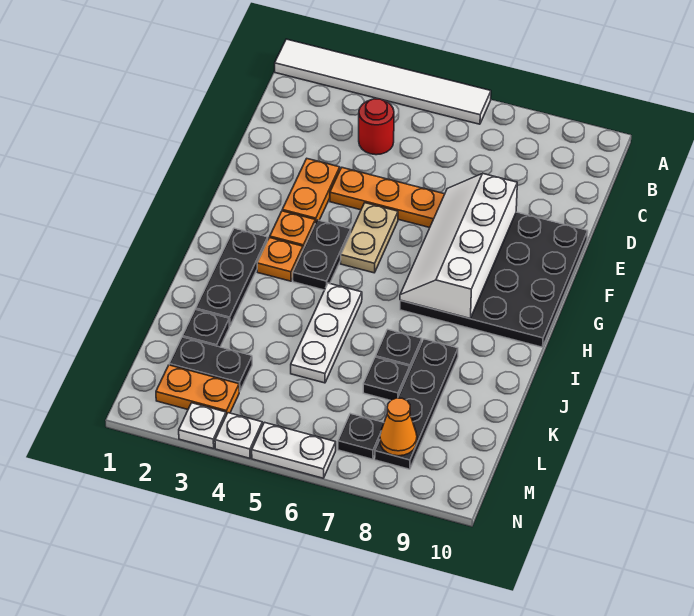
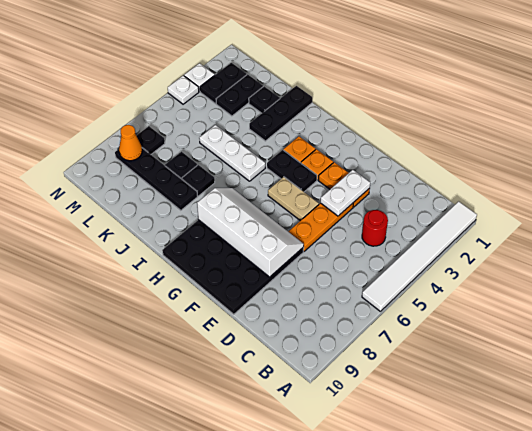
black plate H2:J2 level 1 -> black plate J1:J3 level 1
orange plate M2:M3 level 1 -> black plate M2:M3 level 1
white plate N5:N6 level 1 -> white plate E3:E4 level 2

